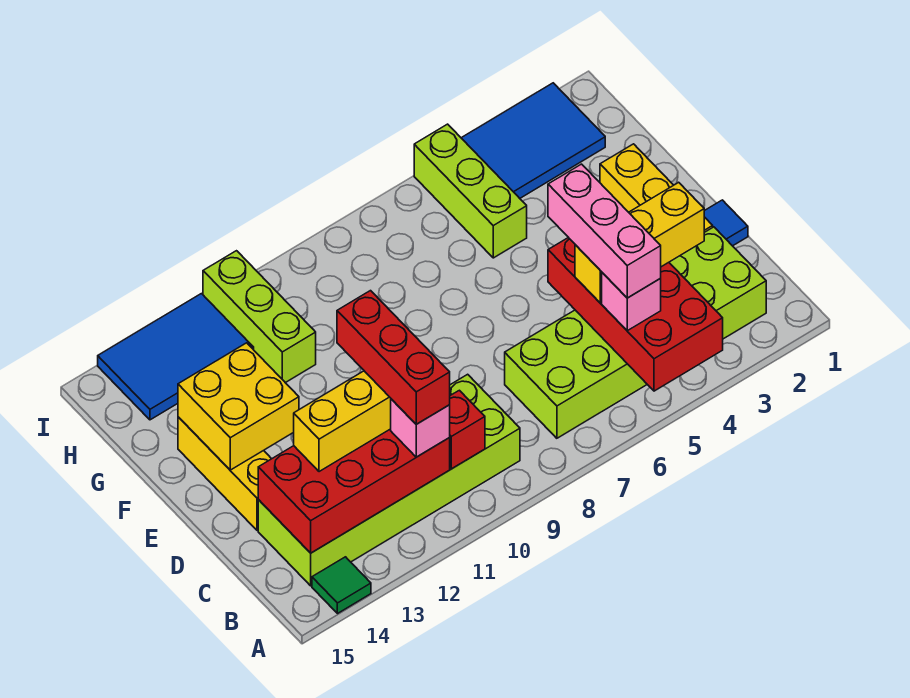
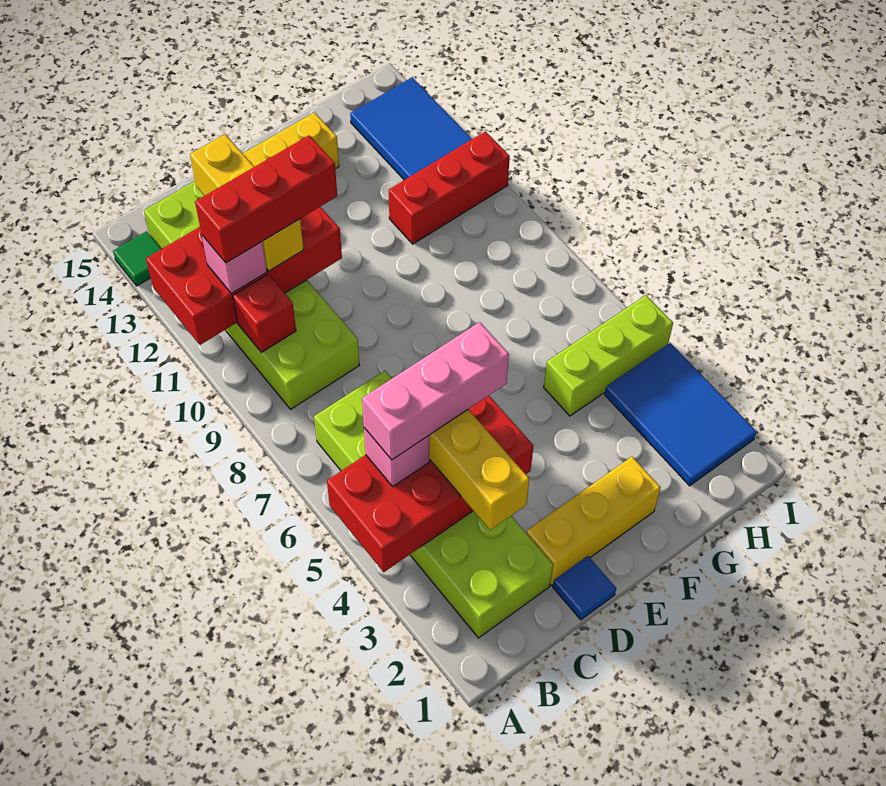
red brick B11:C14 level 2 -> red brick A11:D12 level 2
yellow brick E13:F14 level 2 -> none
lime brick G11:I11 level 1 -> red brick G11:I11 level 1

